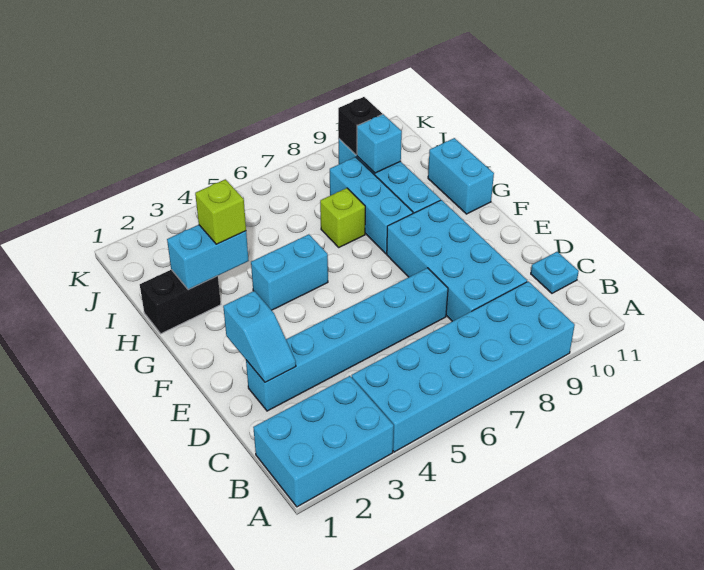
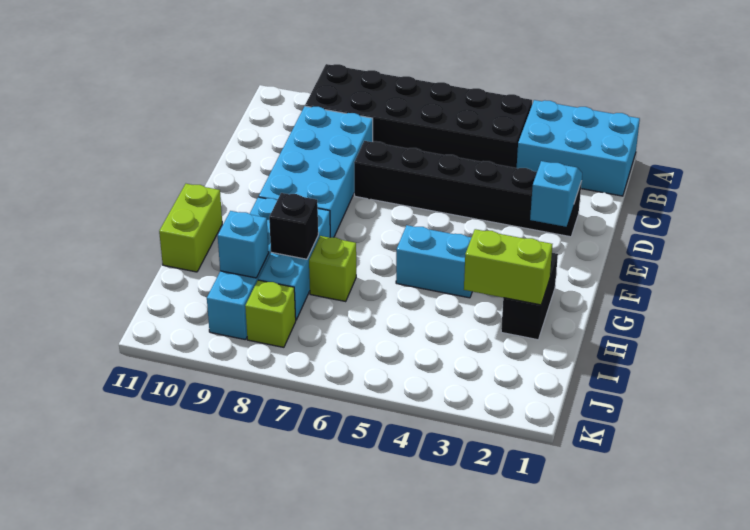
cyan brick A4:B9 level 1 -> black brick A4:B9 level 1
cyan plate C11 level 1 -> none
cyan brick D2:D7 level 1 -> black brick D2:D7 level 1
cyan brick G11:H11 level 1 -> lime brick G11:H11 level 1
black brick H1:H2 level 1 -> black brick G2:H2 level 1
cyan brick H2:H3 level 2 -> lime brick H2:H3 level 2
lime brick H3 level 3 -> lime brick J8 level 1
black brick J9 level 2 -> black brick H8 level 2

